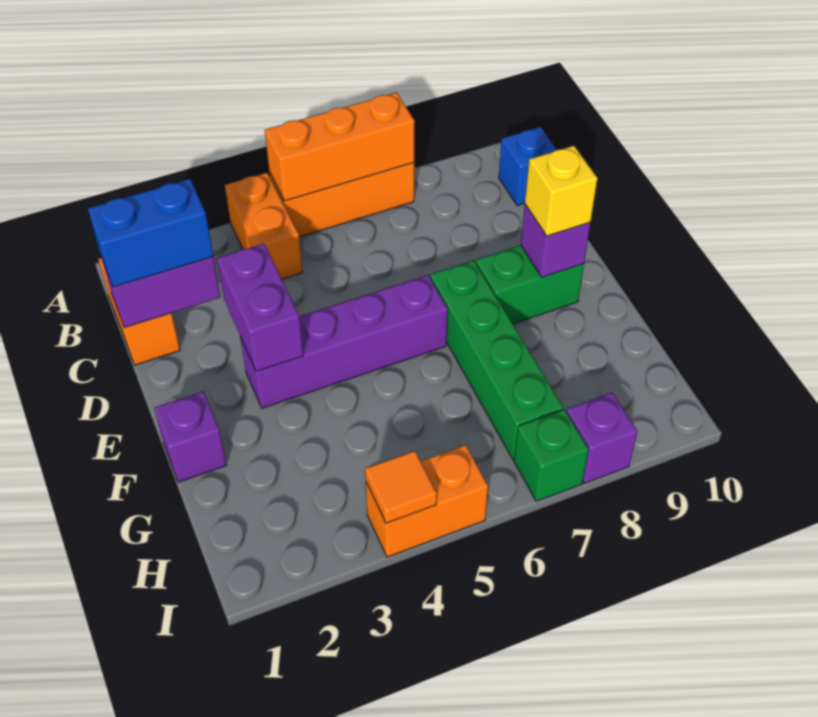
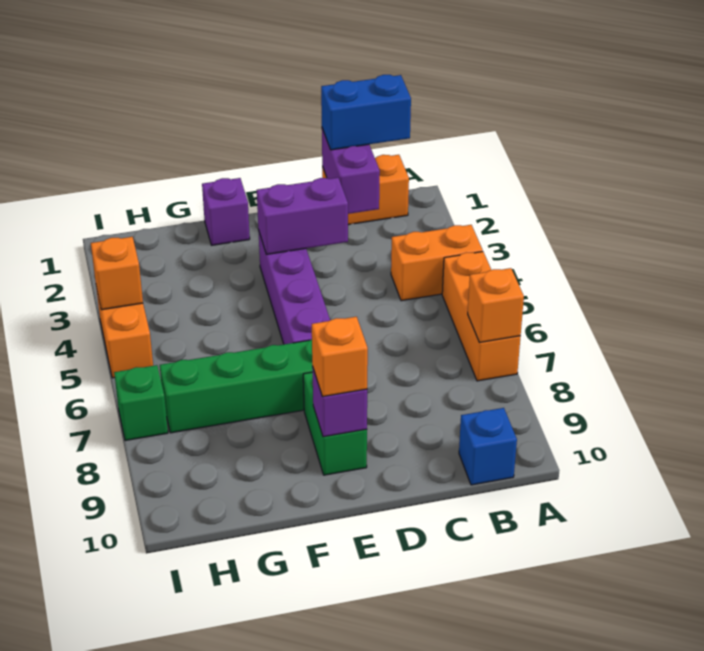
orange brick A5:A7 level 2 -> orange brick A7 level 2
blue brick C1:C2 level 3 -> blue brick B1:C1 level 3
yellow brick E9 level 3 -> orange brick E9 level 3
orange tile I4 level 2 -> orange brick I4 level 2
purple brick I8 level 1 -> none

